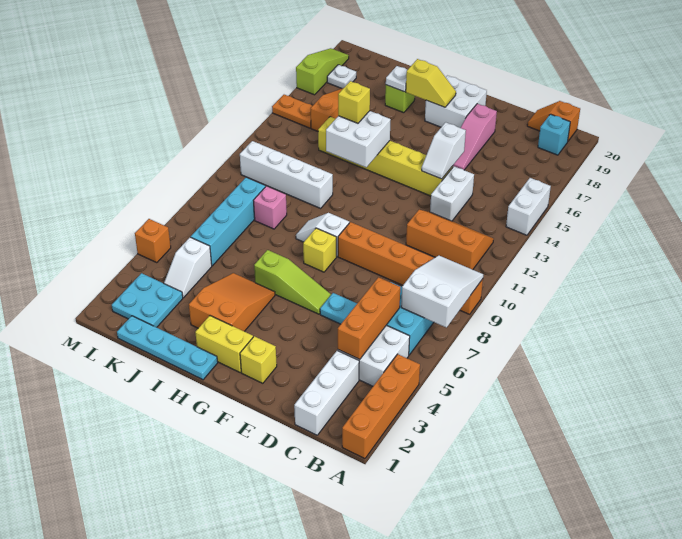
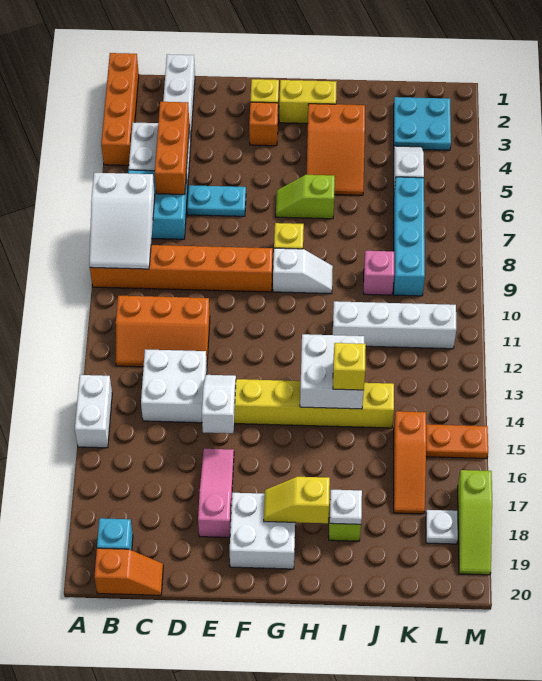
white brick D13:D14 level 1 -> white brick C13:D14 level 1
lime slope F6:H6 level 1 top H -> lime slope G6:H6 level 1 top H
cyan plate H1:K1 level 1 -> none
orange brick M5 level 1 -> orange brick F3 level 1

